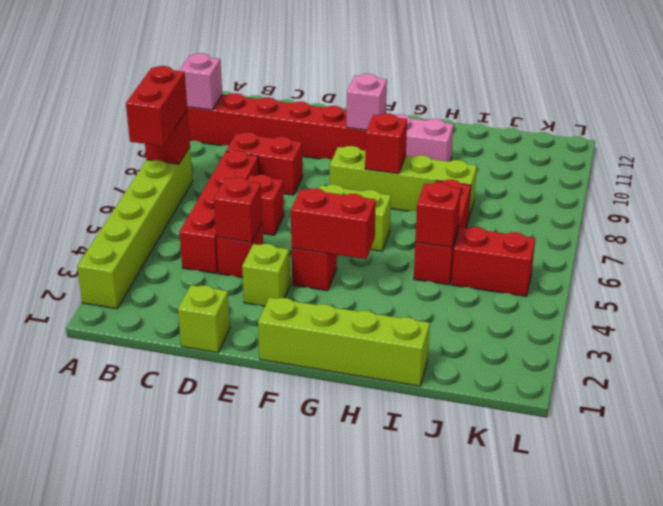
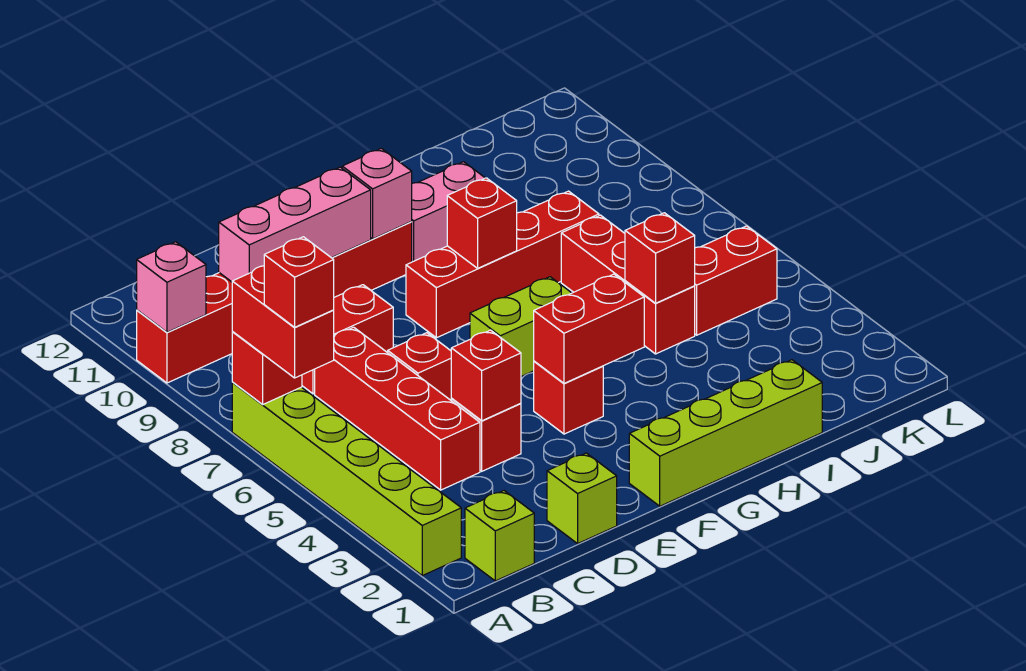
none -> red brick A6 level 4
none -> pink brick C10:E10 level 2
lime brick E3 level 1 -> lime brick B1 level 1
lime brick F8:I8 level 1 -> red brick F8:I8 level 1

